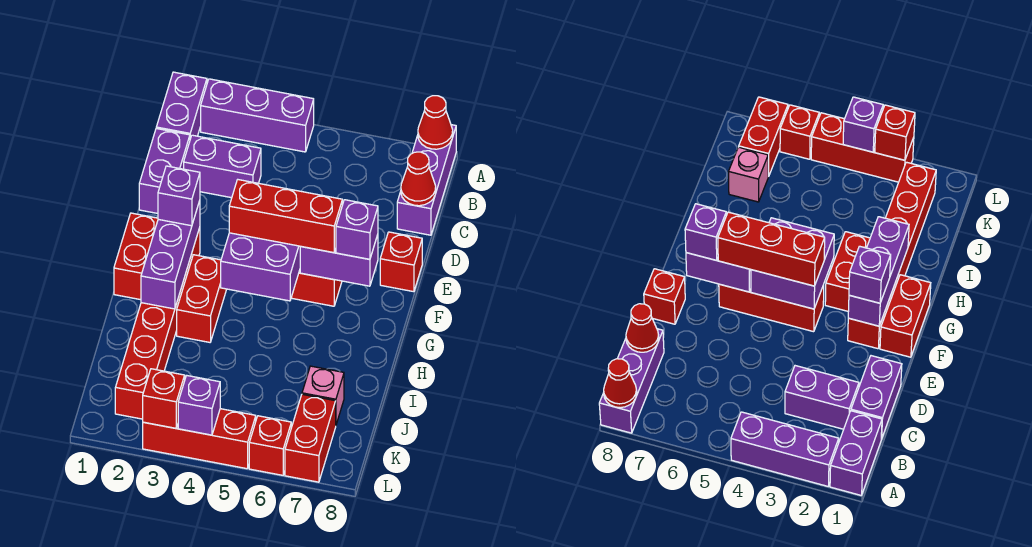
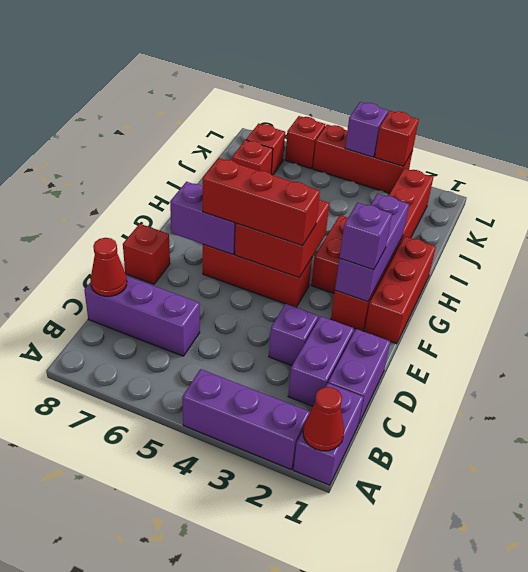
purple brick A8:C8 level 1 -> purple brick C6:C8 level 1
red cone A8 level 2 -> red cone A1 level 2
purple brick C2:C3 level 1 -> purple brick C2:D2 level 1
red brick F1:G1 level 1 -> red brick F1:H1 level 1
purple brick F4:G5 level 2 -> red brick F4:G5 level 2
purple brick F7 level 3 -> purple brick D3 level 1
pink brick J7 level 1 -> red brick J7 level 1
red brick K7:L7 level 1 -> red brick K7 level 1

